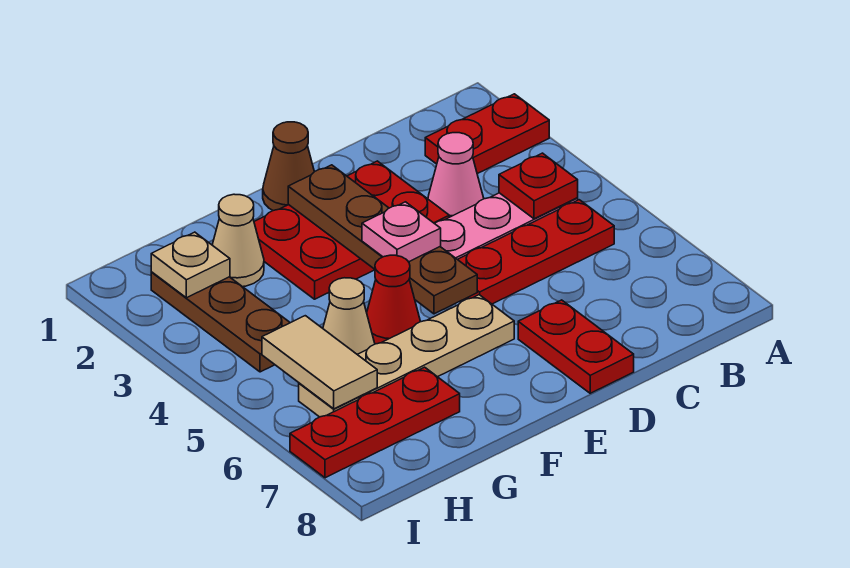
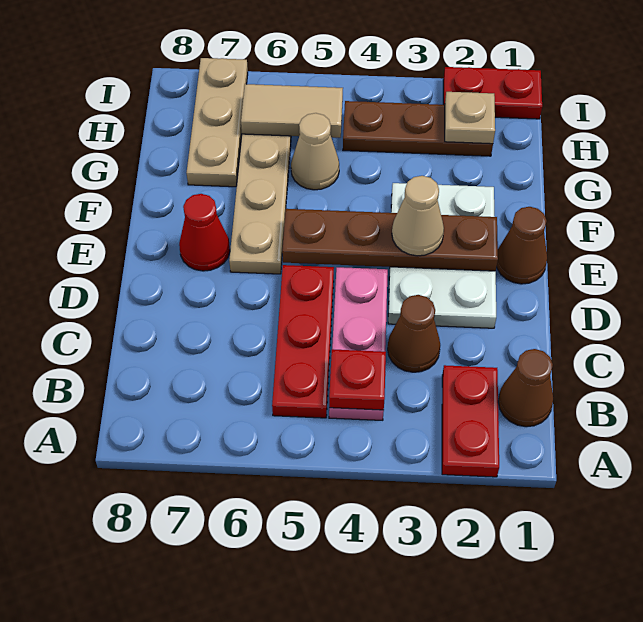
none -> brown cone B1 level 1
pink cone C3 level 1 -> brown cone C3 level 1
red plate D2:F3 level 1 -> white plate D2:F3 level 1
red plate D7:D8 level 1 -> red plate I1:I2 level 1
pink plate E4 level 3 -> none
red cone F5 level 1 -> red cone E7 level 1
tan cone G2 level 1 -> tan cone E3 level 3
red plate G7:I7 level 1 -> tan plate G7:I7 level 1

